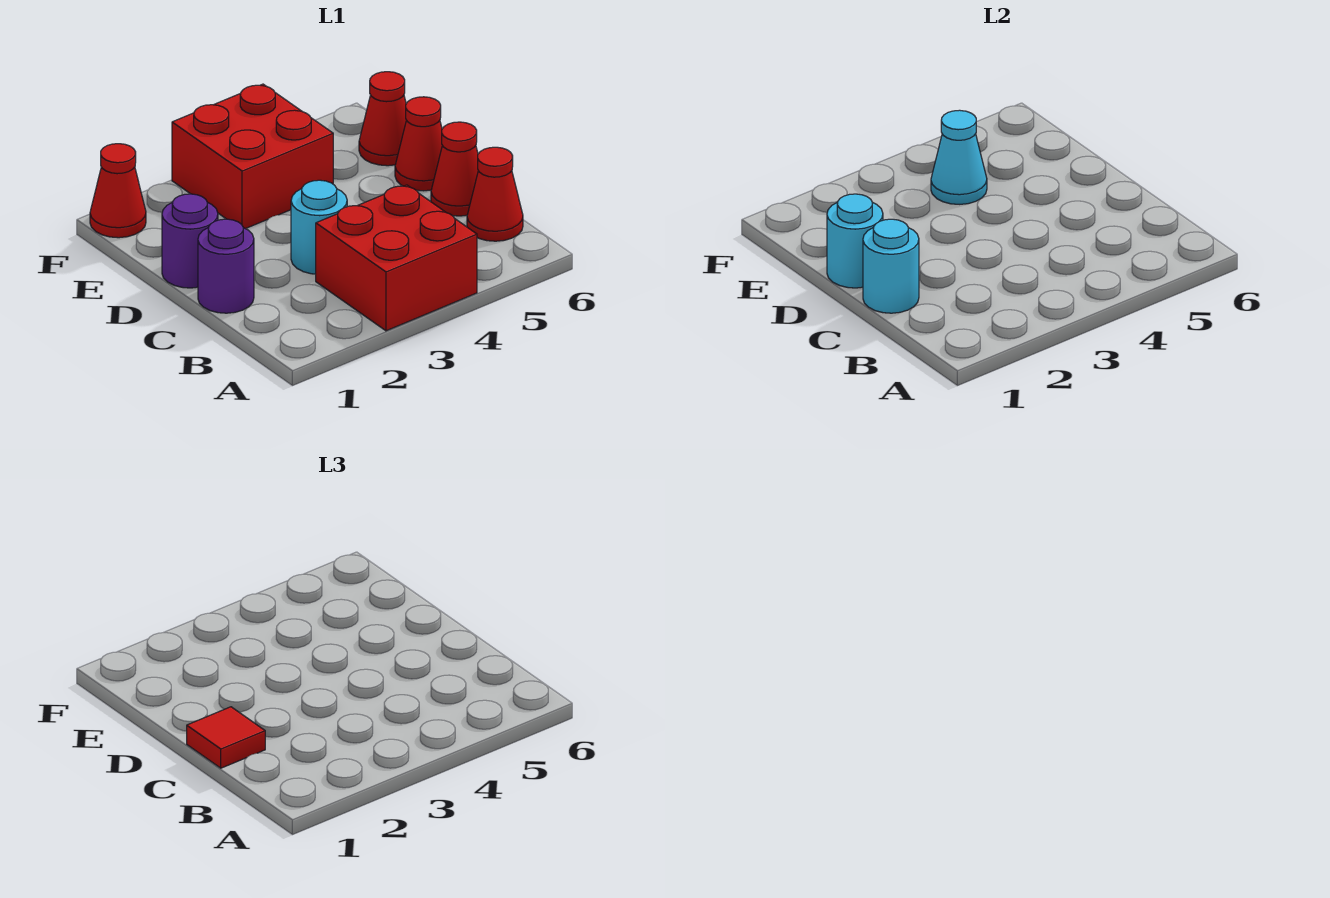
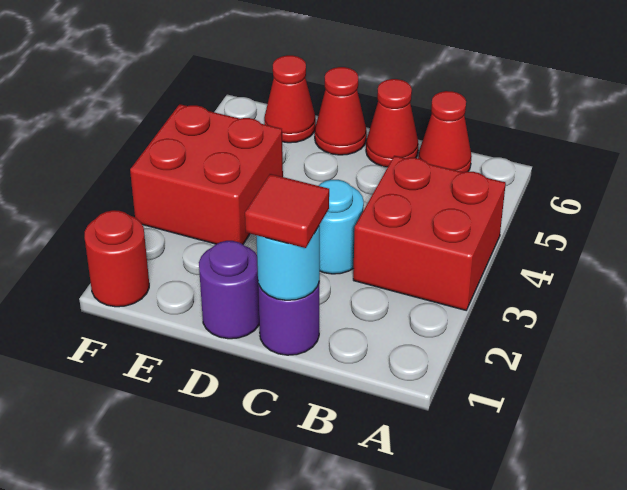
cyan round brick D1 level 2 -> none
cyan cone E4 level 2 -> none
red cone F1 level 1 -> red round brick F1 level 1

